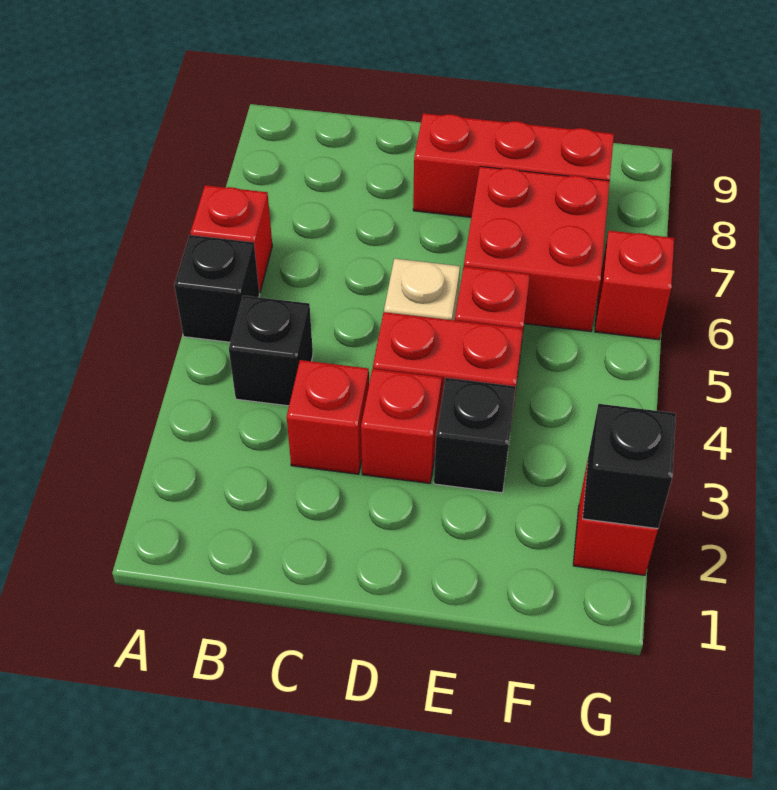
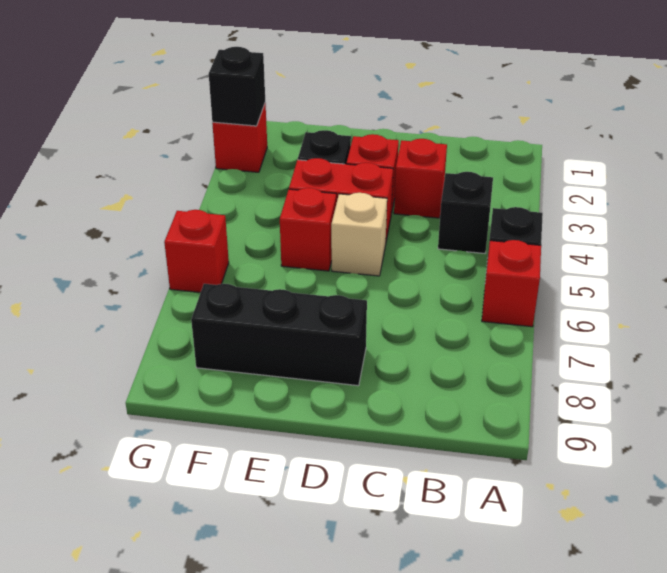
red brick D8:F8 level 1 -> black brick D8:F8 level 1
red brick E6:F7 level 1 -> none

